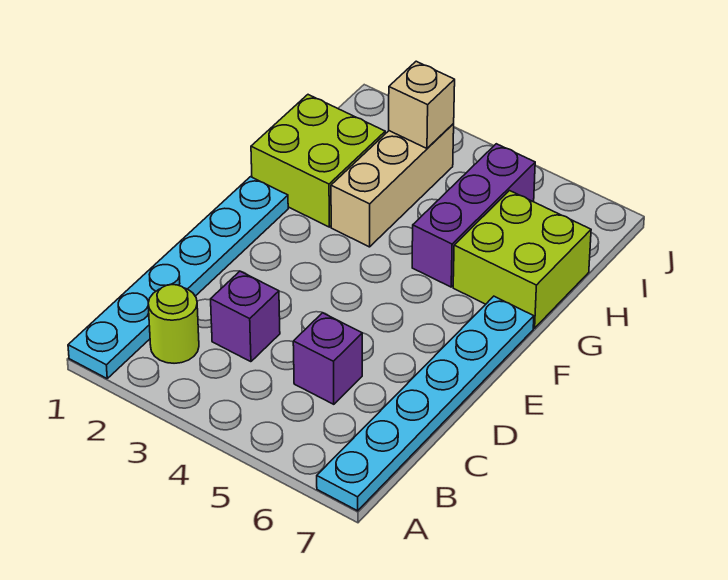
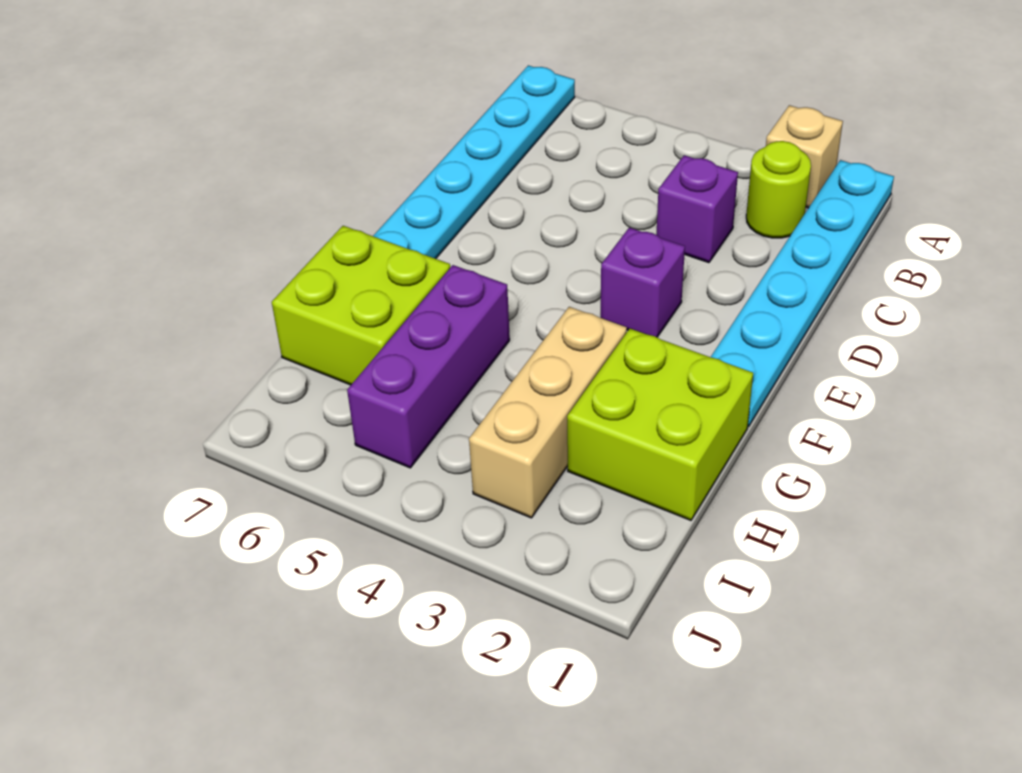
purple brick C5 level 1 -> purple brick E3 level 1
tan brick I3 level 2 -> tan brick A2 level 1

